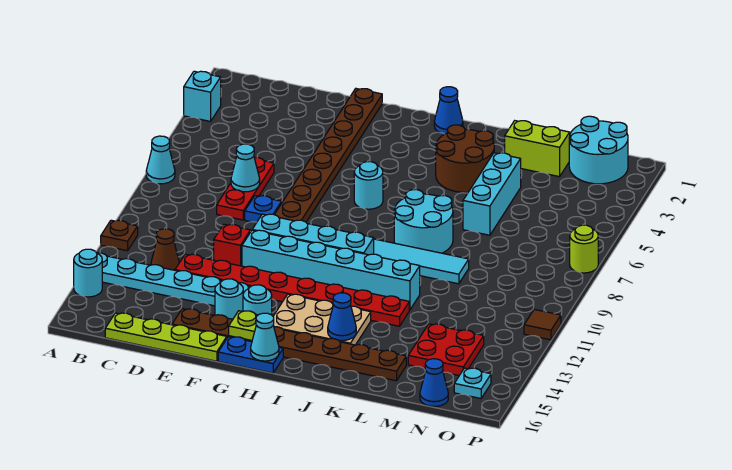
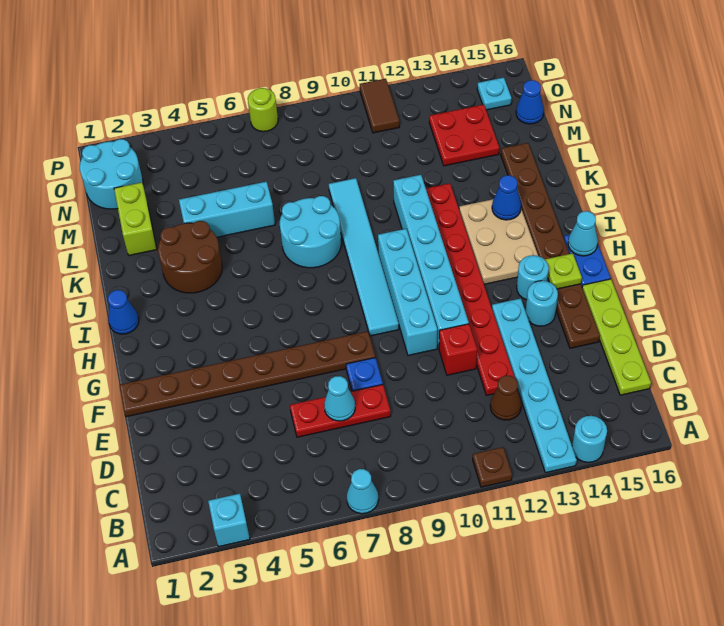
cyan round brick H6 level 1 -> none
brown tile P11 level 1 -> brown tile O11:P11 level 1

